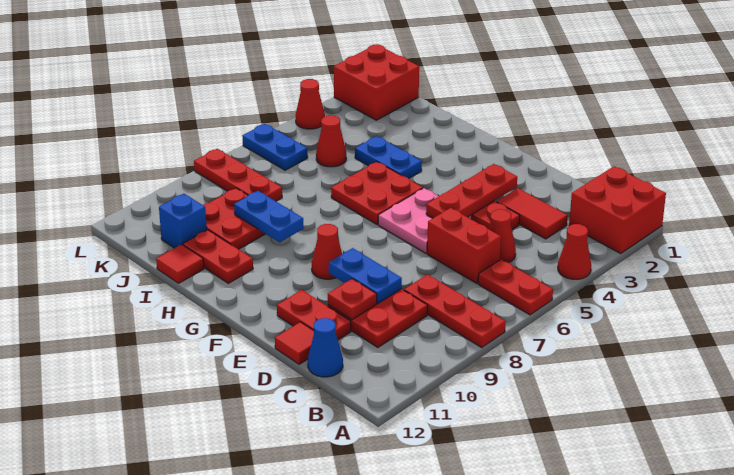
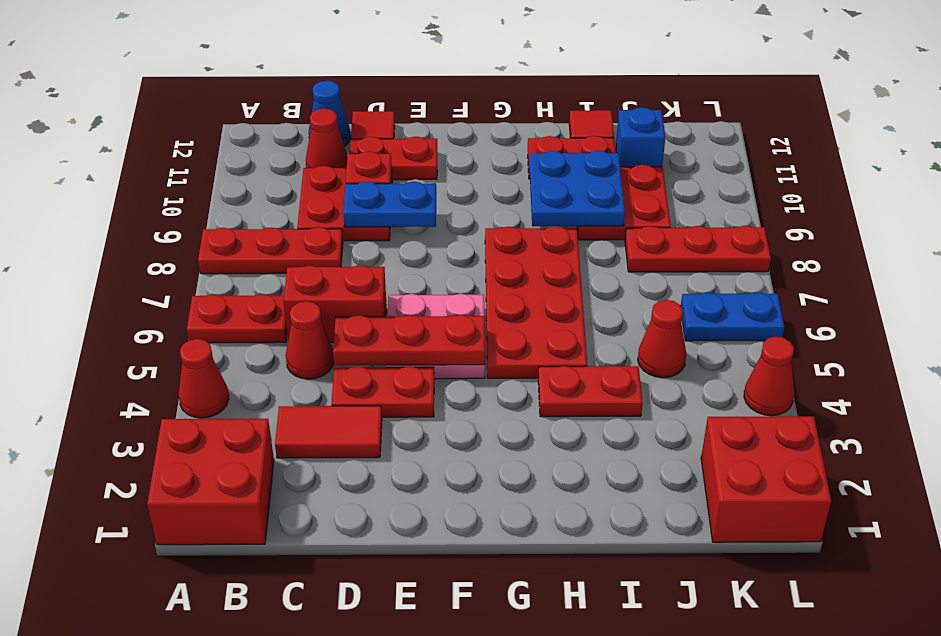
red plate E3:E5 level 2 -> red plate D5:F5 level 2
red cone F9 level 1 -> red cone C11 level 1
red plate G5:H6 level 1 -> red plate G5:H8 level 1
blue plate H4:I4 level 1 -> red plate H4:I4 level 1
blue plate H9:I9 level 2 -> blue plate H9:I10 level 2

